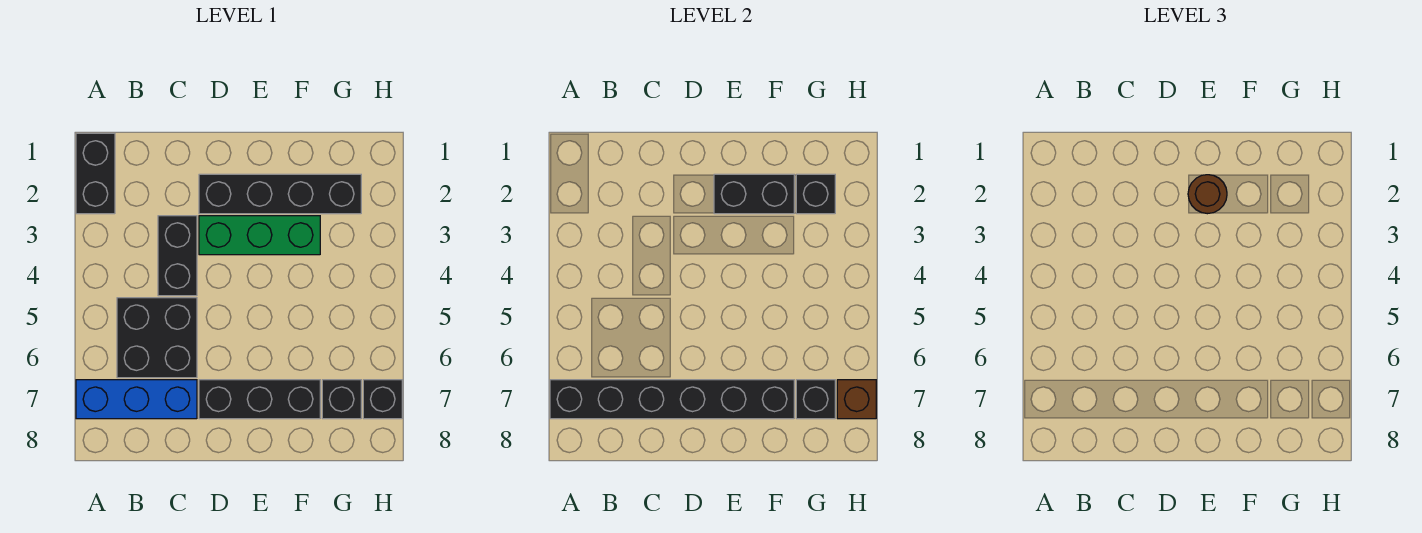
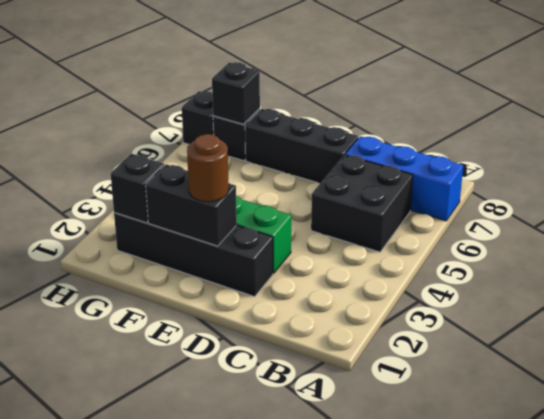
black brick A1:A2 level 1 -> none
black brick A7:F7 level 2 -> none
black brick C3:C4 level 1 -> none
brown brick H7 level 2 -> none

